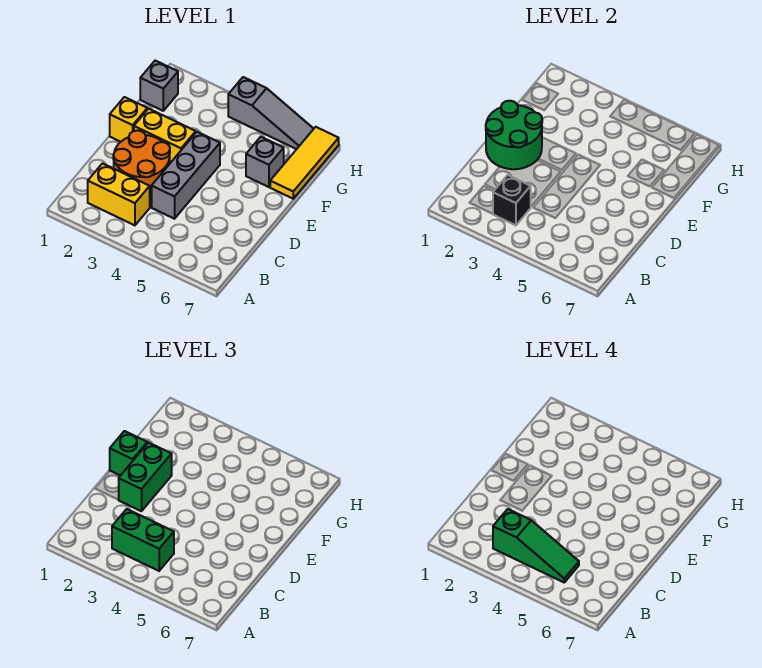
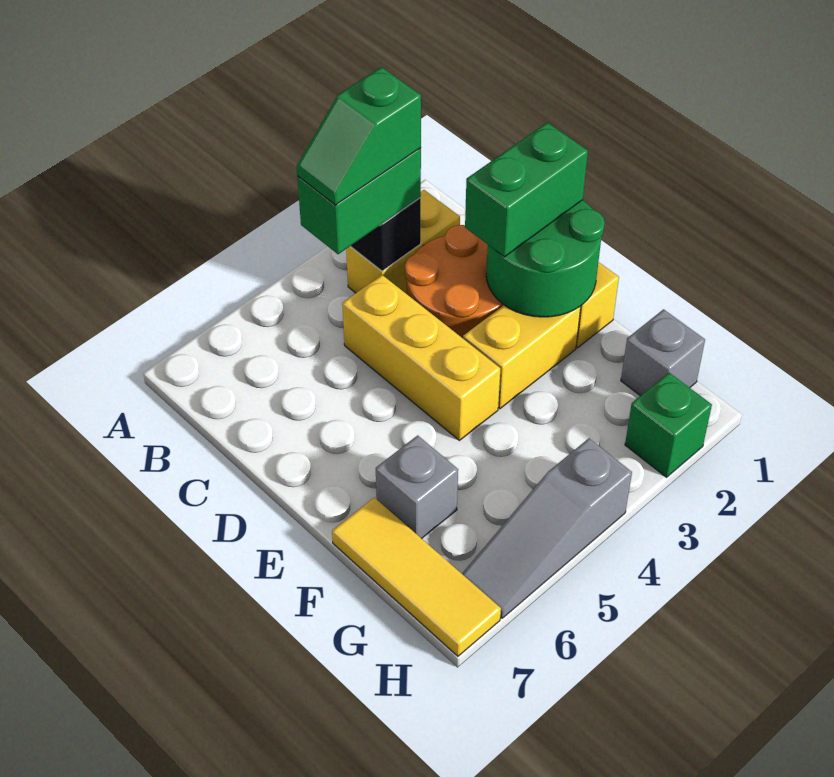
green slope B3:B5 level 4 top 3 -> green slope B3:B4 level 4 top 3
grey brick C4:E4 level 1 -> yellow brick C4:E4 level 1
green brick D2:E2 level 3 -> green brick D1:D2 level 3
green brick E1 level 3 -> green brick H2 level 1

